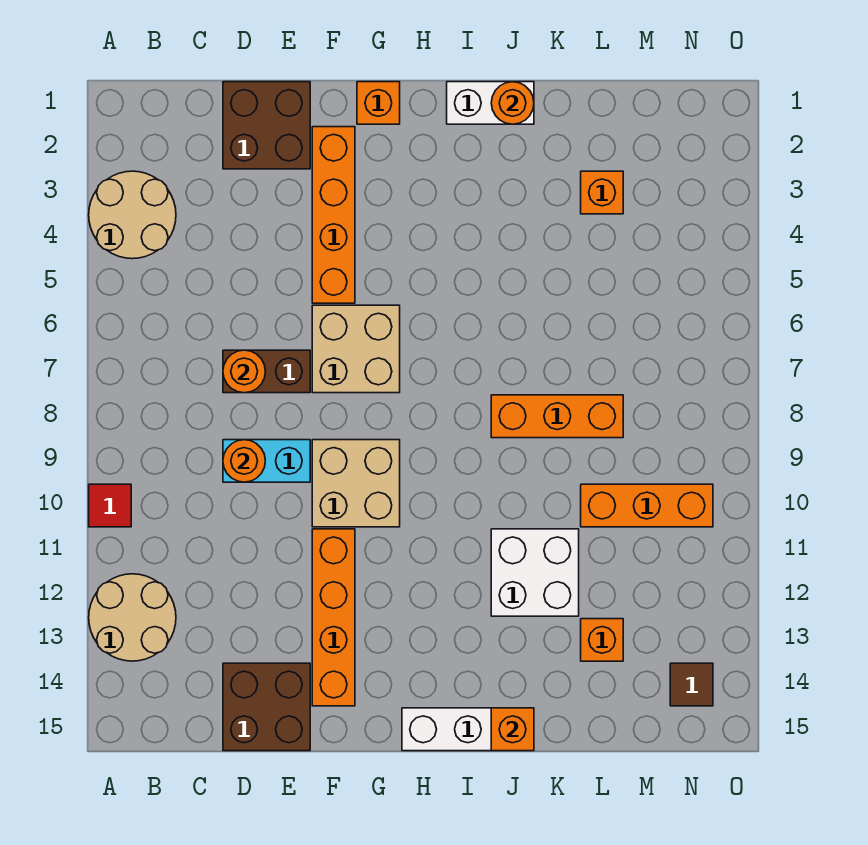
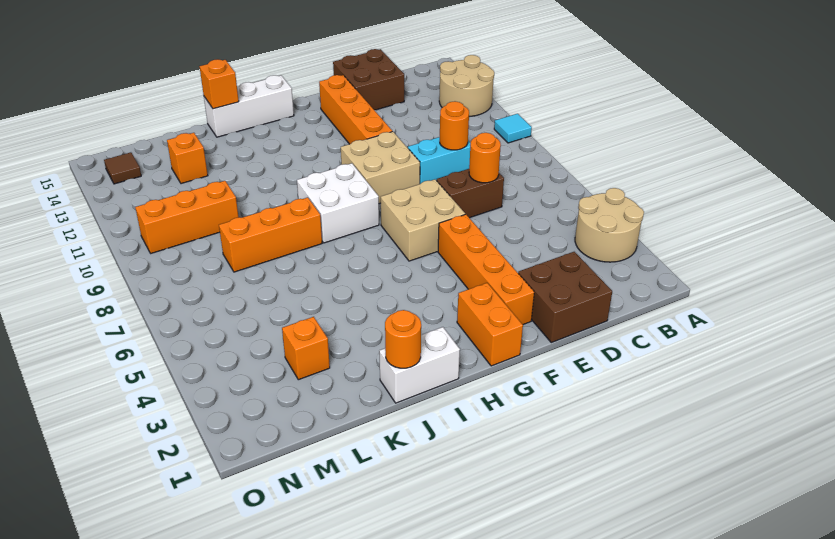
red tile A10 level 1 -> cyan tile A10 level 1
orange brick G1 level 1 -> orange brick G1:G2 level 1
white brick J11:K12 level 1 -> white brick H8:I9 level 1

